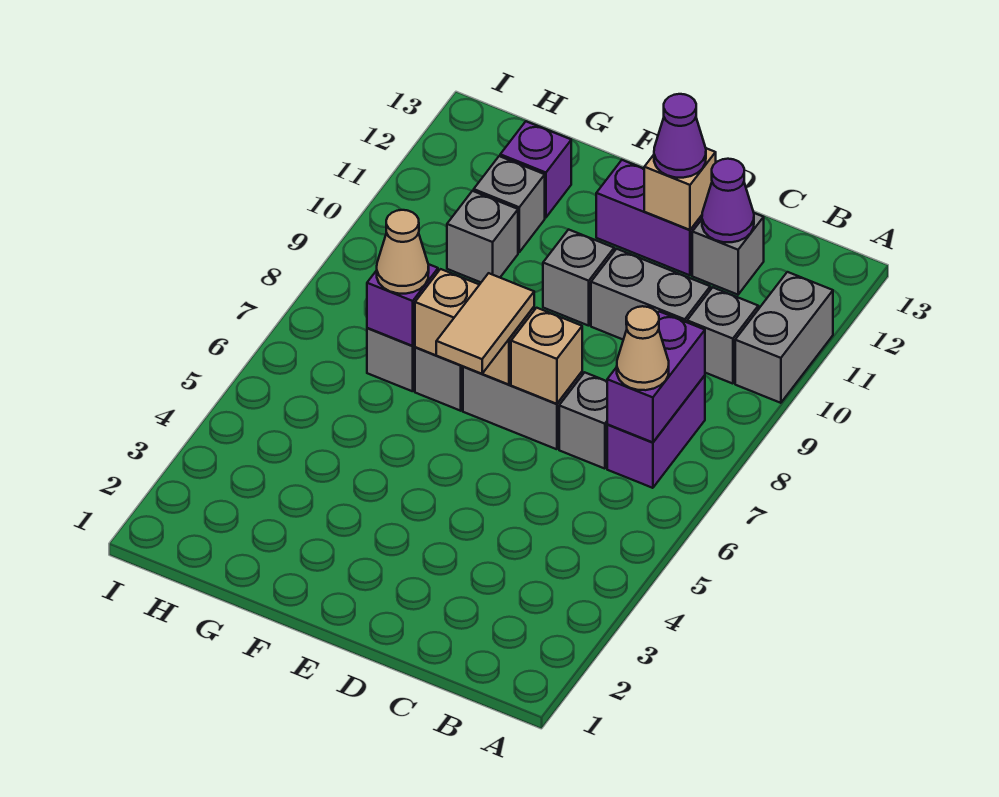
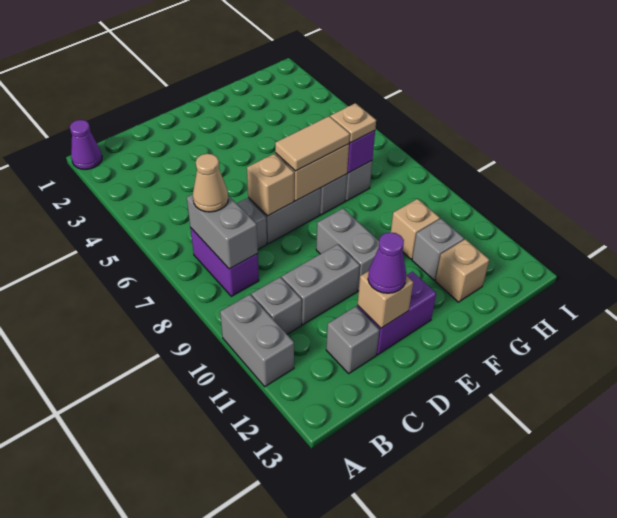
purple brick B7:B8 level 2 -> grey brick B7:B8 level 2
purple cone C12 level 2 -> purple cone A1 level 1
tan tile E6:E7 level 3 -> tan tile E7:F7 level 3
grey brick E10 level 1 -> grey brick E9:E10 level 1
tan cone G7 level 3 -> tan plate G7 level 3
grey brick G10 level 1 -> tan brick G10 level 1
purple brick G12 level 1 -> tan brick G12 level 1

